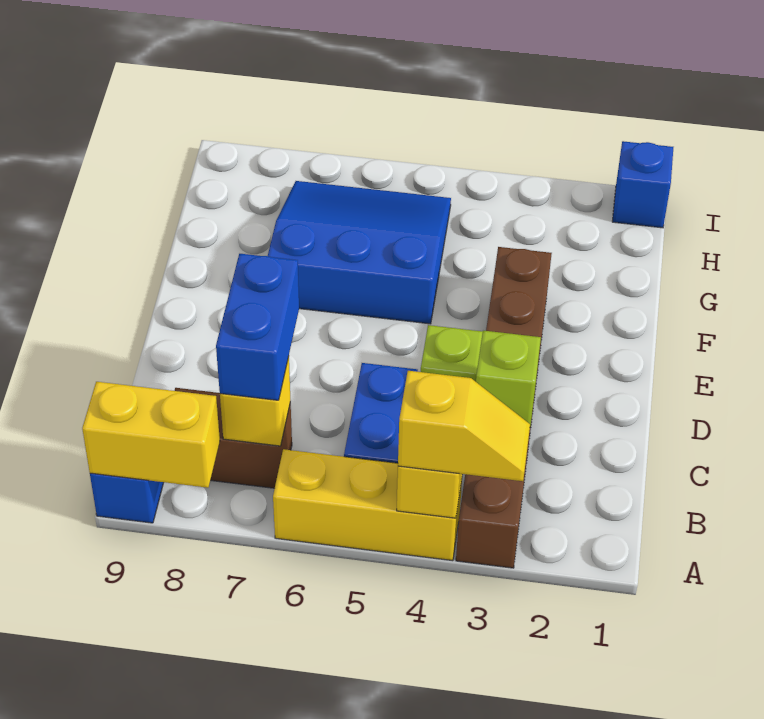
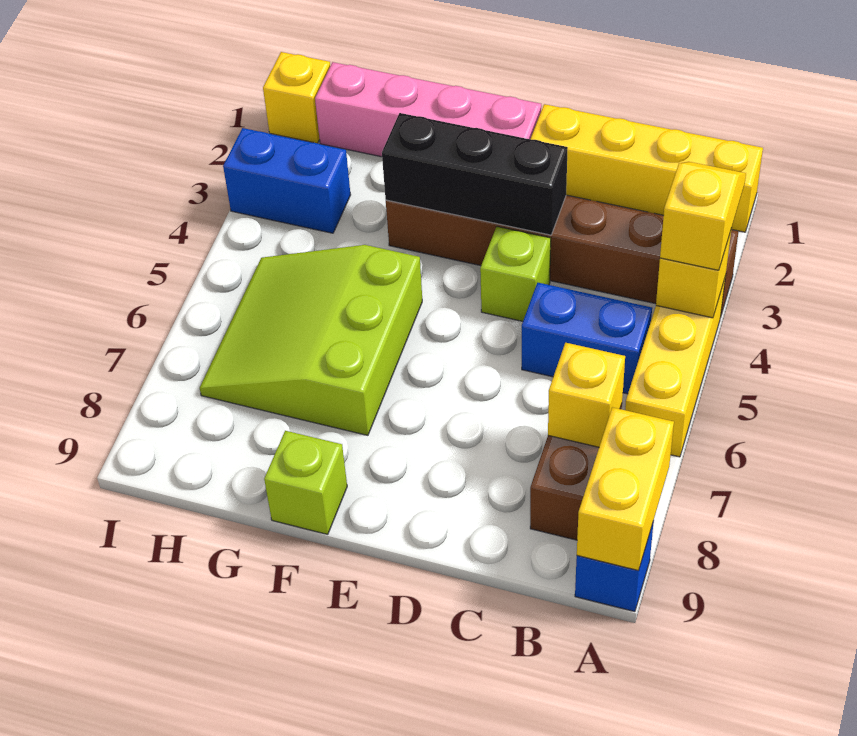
none -> yellow brick A1:D1 level 1
blue brick B7:C7 level 3 -> blue brick H3:I3 level 1
lime brick C3 level 2 -> lime brick F9 level 1
none -> black brick D3:F3 level 2
none -> pink brick E1:H1 level 1
blue slope F5:H7 level 1 top F -> lime slope F5:H7 level 1 top F
blue brick I1 level 1 -> yellow brick I1 level 1

